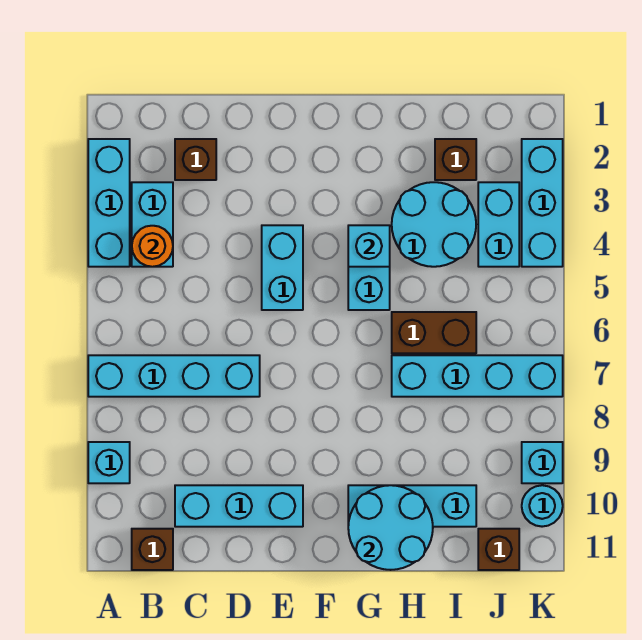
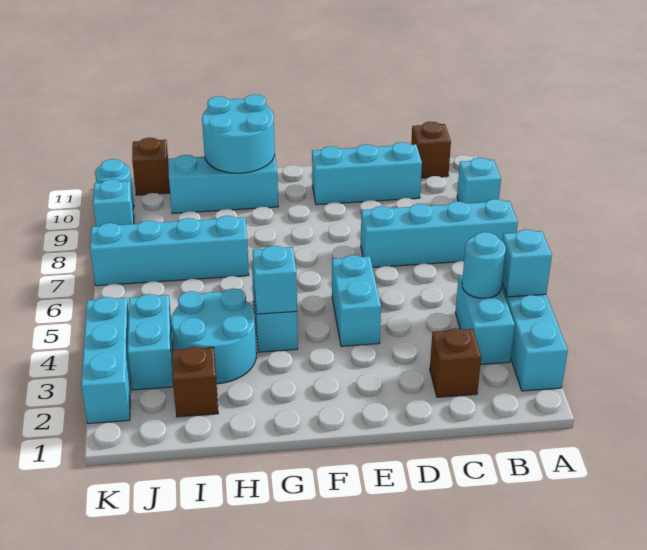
none -> cyan brick A4 level 2
orange round brick B4 level 2 -> cyan round brick B4 level 2
brown brick H6:I6 level 1 -> none

